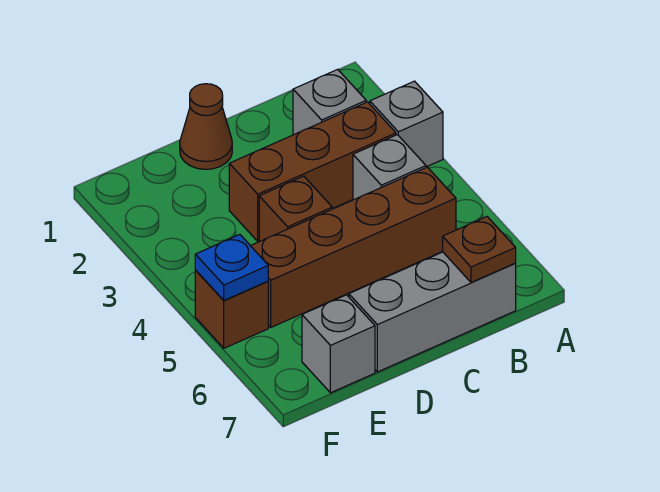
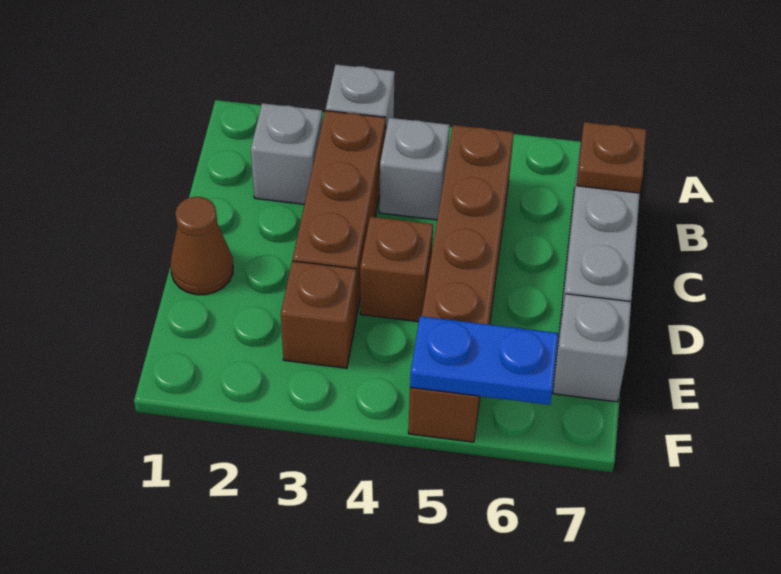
none -> brown brick E3 level 1
blue plate F5 level 2 -> blue plate F5:F6 level 2

